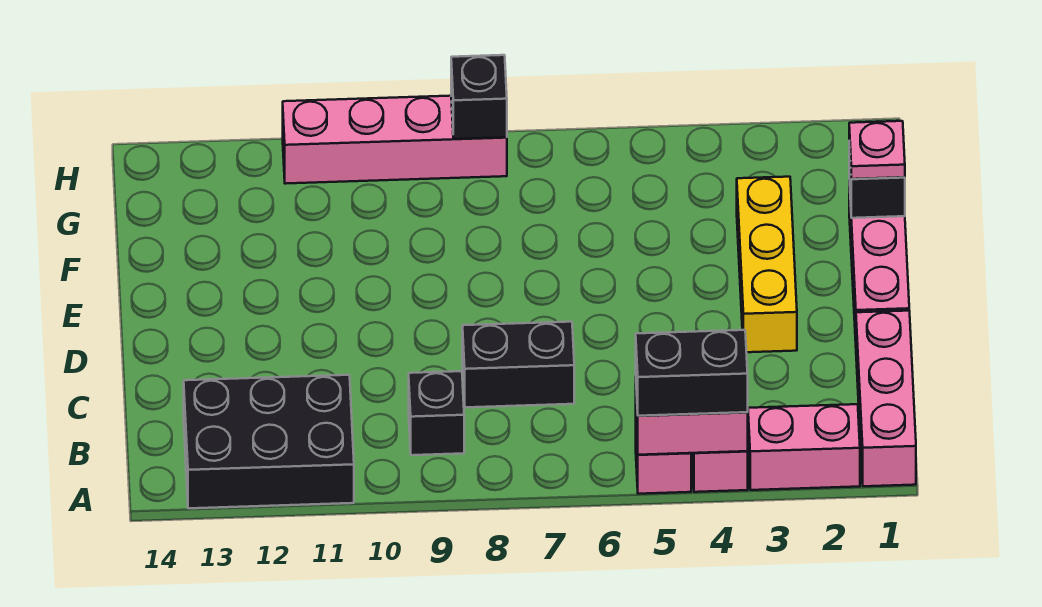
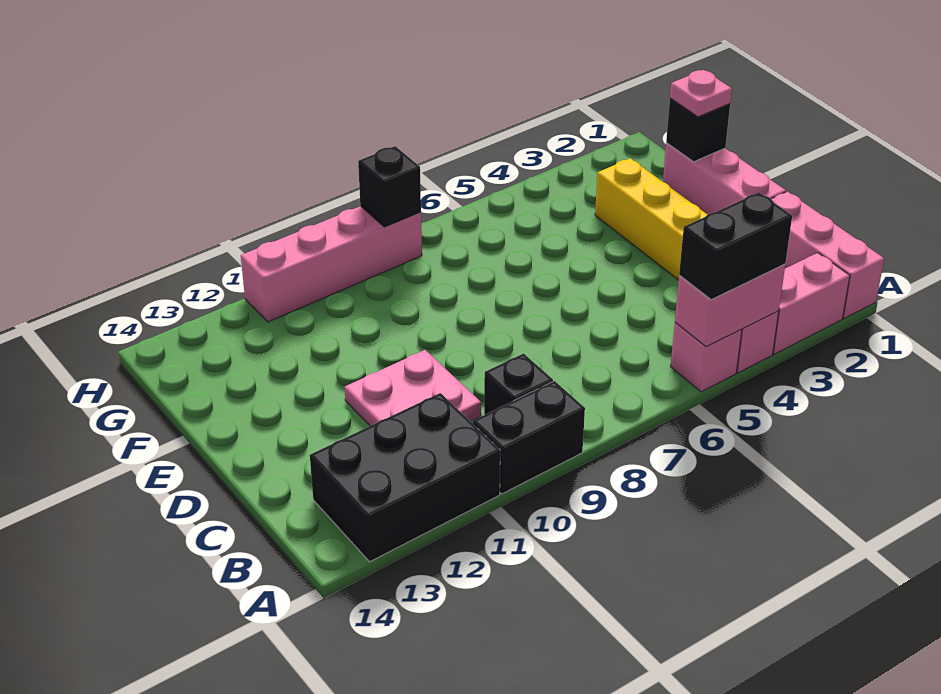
black brick C7:C8 level 1 -> black brick A9:A10 level 1
none -> pink plate C10:D11 level 1

